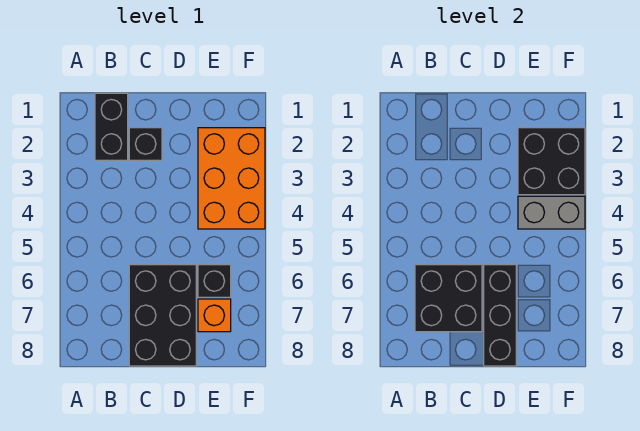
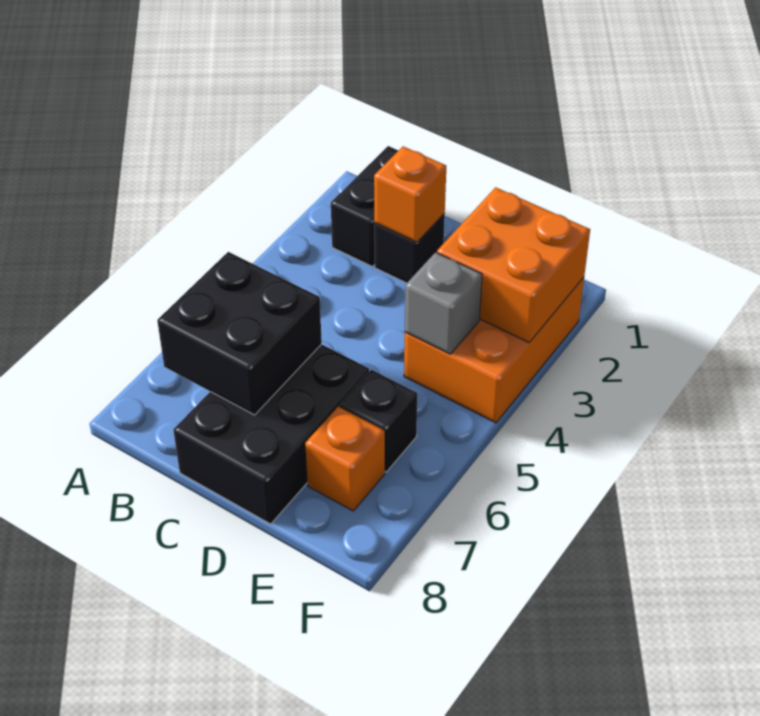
none -> orange brick C2 level 2
black brick D6:D8 level 2 -> none
black brick E2:F3 level 2 -> orange brick E2:F3 level 2
grey brick E4:F4 level 2 -> grey brick E4 level 2

